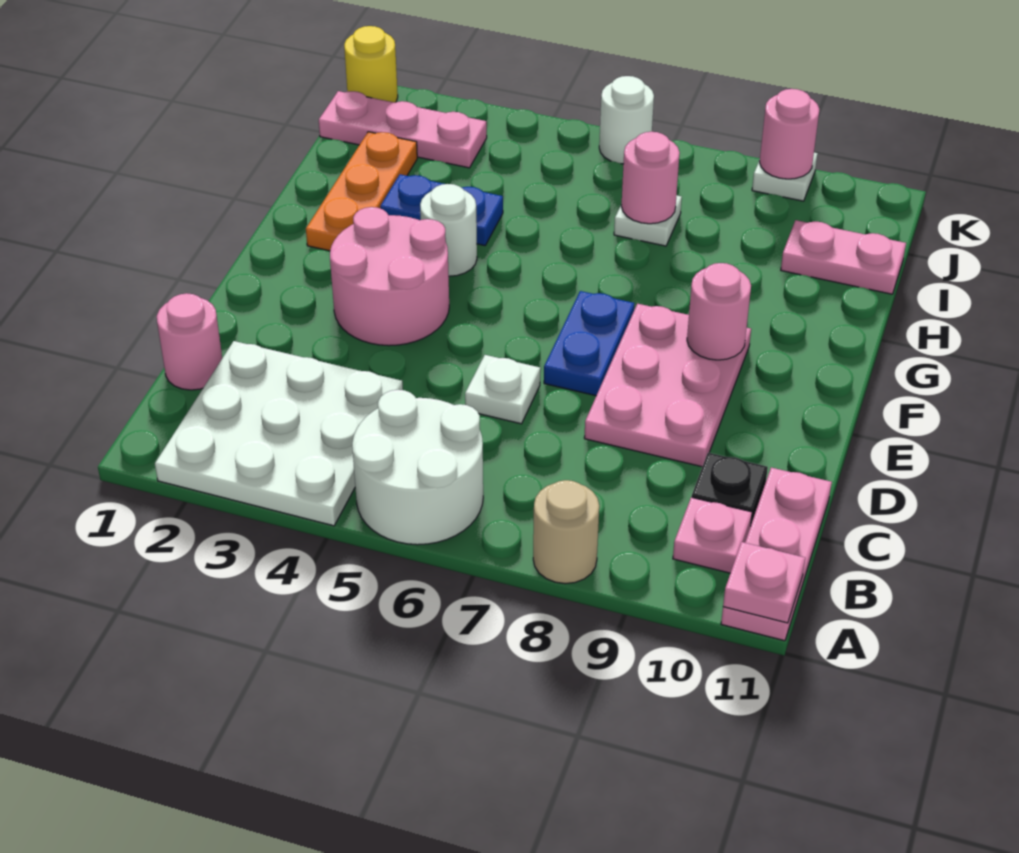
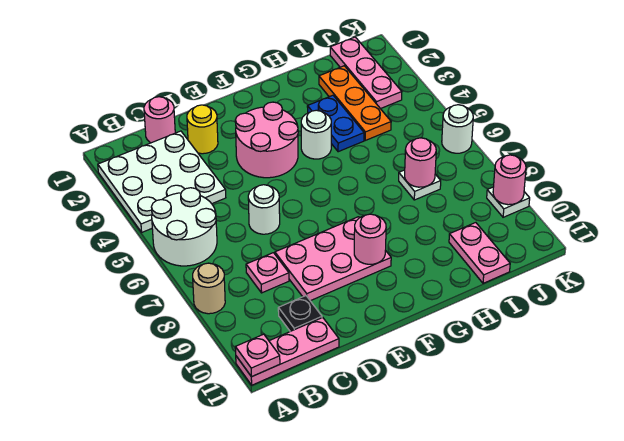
pink plate B10 level 1 -> pink plate C8 level 1
white plate D6 level 1 -> white round brick D6 level 1
blue plate E7:F7 level 1 -> none
orange plate G2:I2 level 1 -> orange plate I2:I4 level 1
yellow round brick K1 level 1 -> yellow round brick D2 level 1

